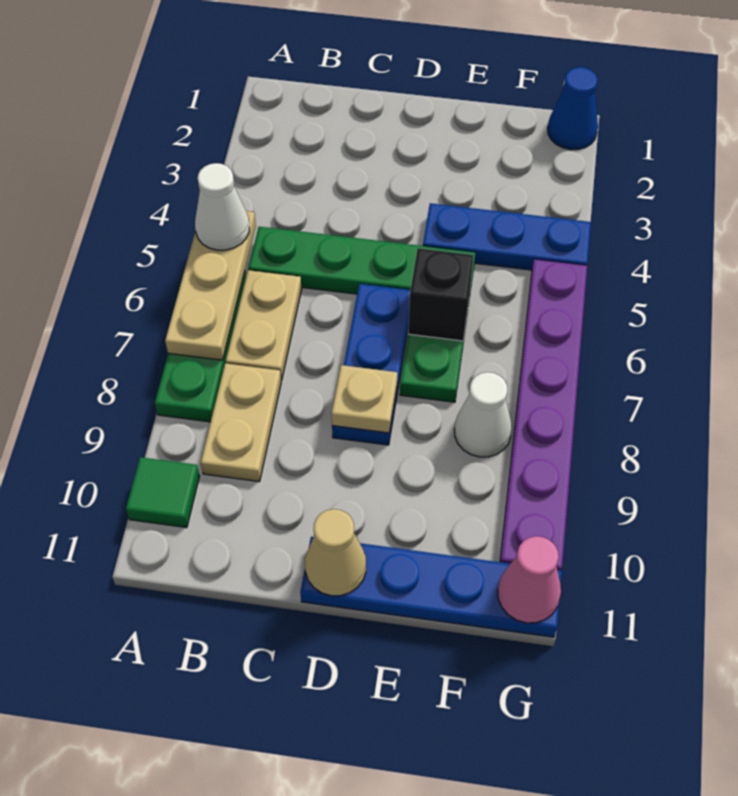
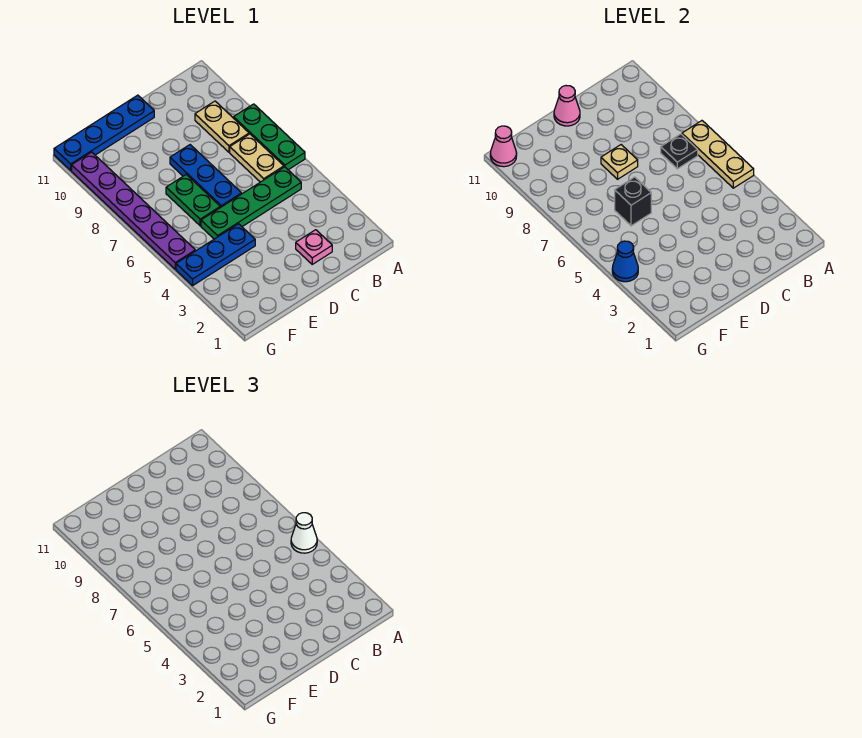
green tile A10 level 1 -> none
none -> black plate B7 level 2
none -> pink plate C2 level 1
tan cone D11 level 2 -> pink cone D11 level 2
white cone F8 level 1 -> none
blue cone G1 level 1 -> blue cone G4 level 2

